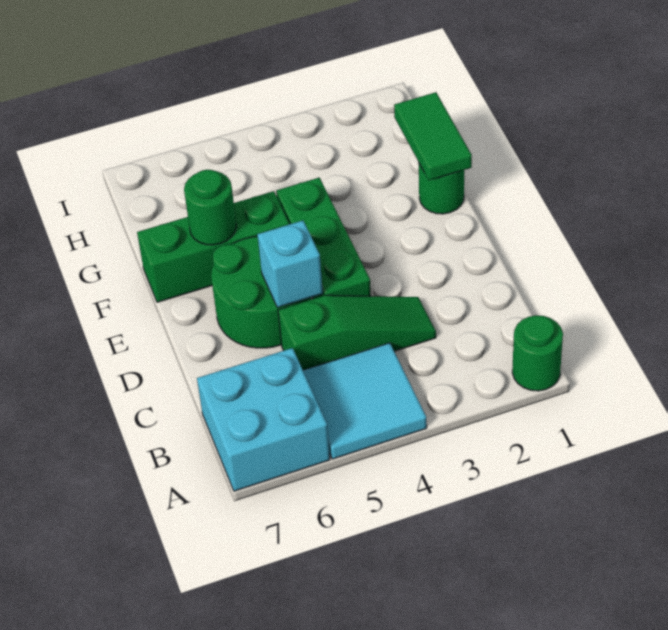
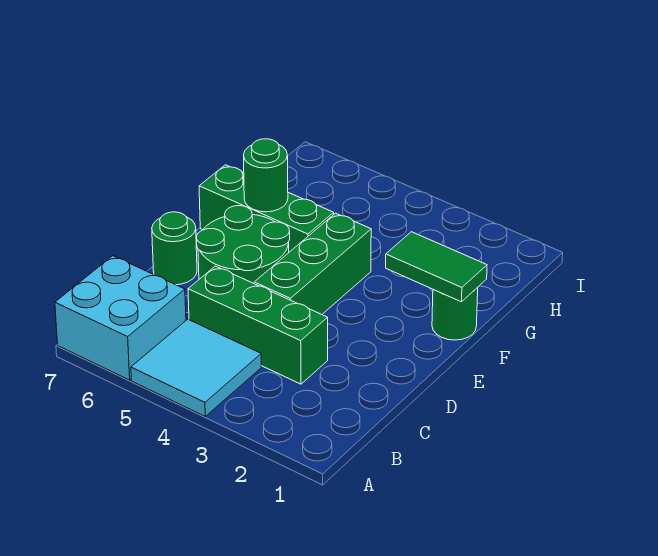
green round brick A1 level 1 -> green round brick D7 level 1
green slope C3:C5 level 1 top 5 -> green brick C3:C5 level 1
cyan brick D5 level 2 -> none
green tile F1:G1 level 2 -> green tile F1:F2 level 2

